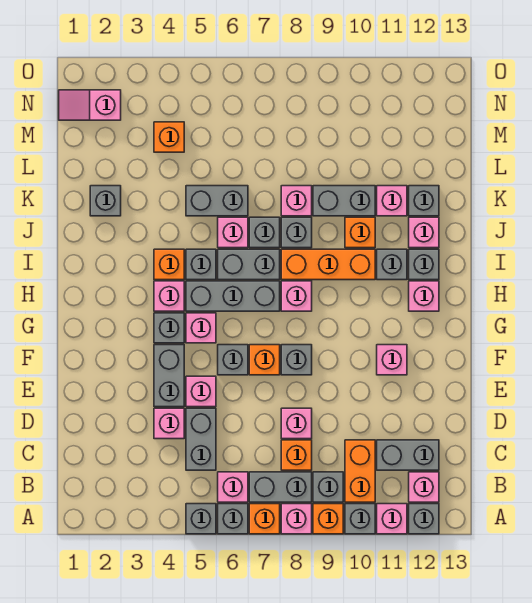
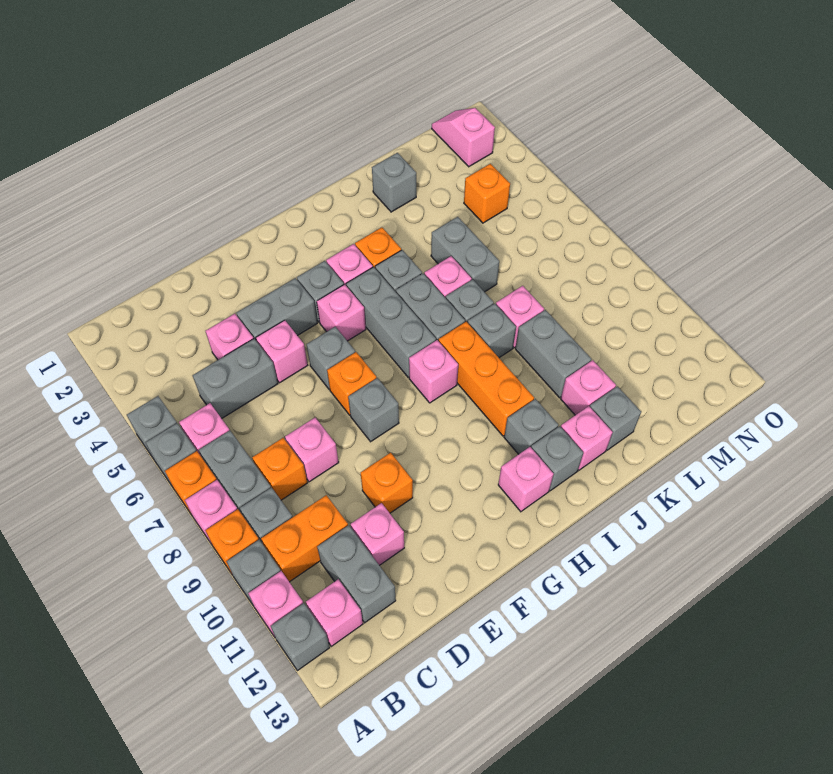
pink brick F11 level 1 -> pink brick D11 level 1
orange brick J10 level 1 -> orange brick E10 level 1

